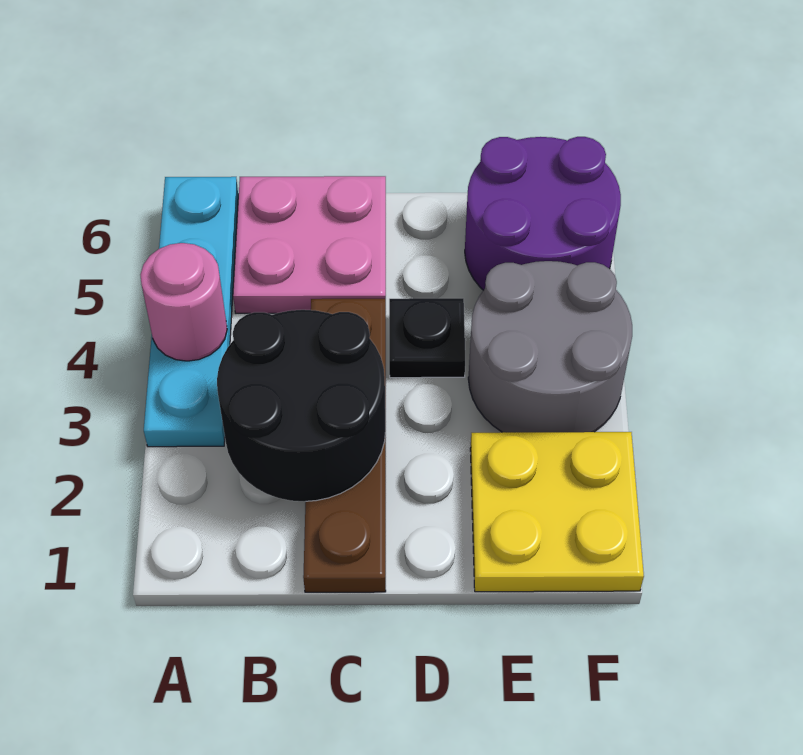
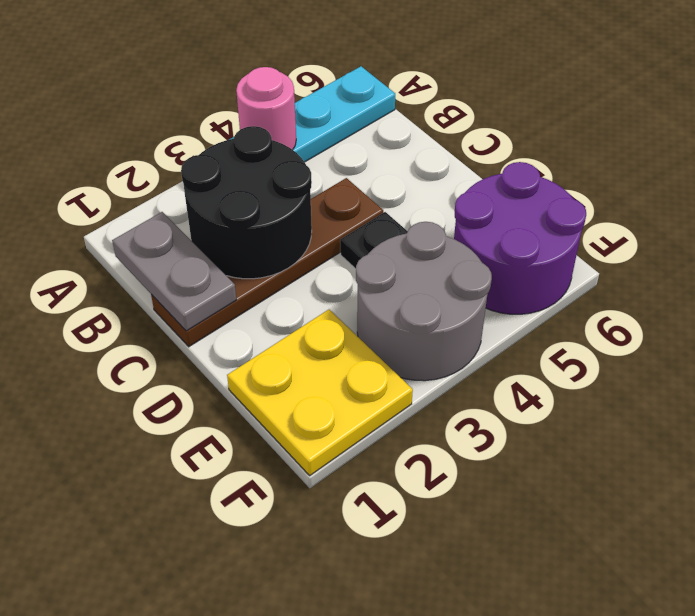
none -> grey plate B1:C1 level 2
pink plate B5:C6 level 1 -> none

